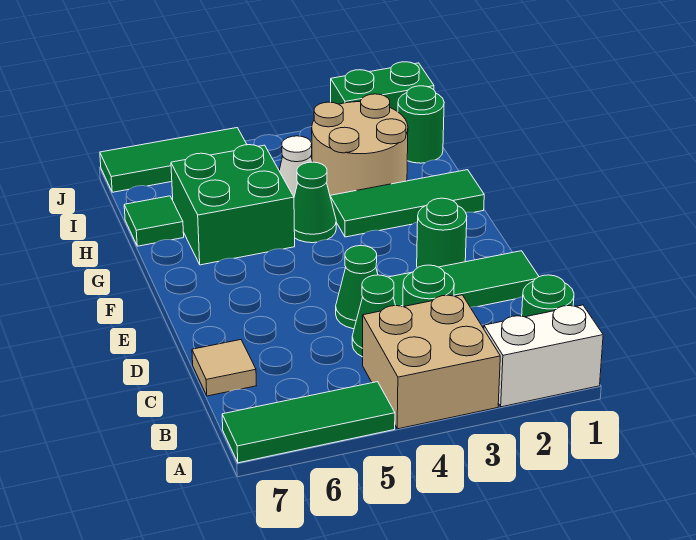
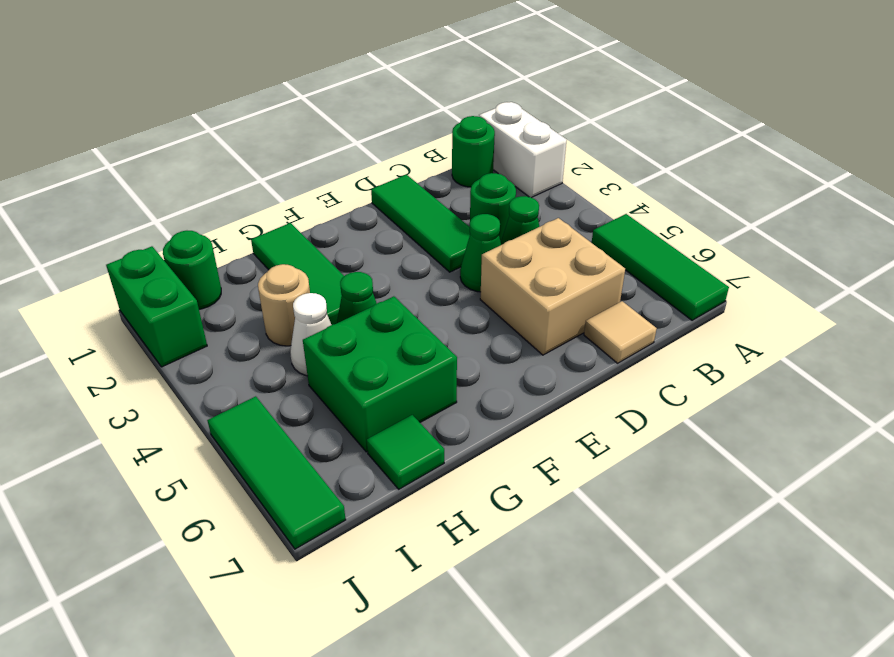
tan brick A3:B4 level 1 -> tan brick C5:D6 level 1
green round brick E2 level 1 -> none
tan round brick H2:I3 level 1 -> tan round brick H3 level 1

